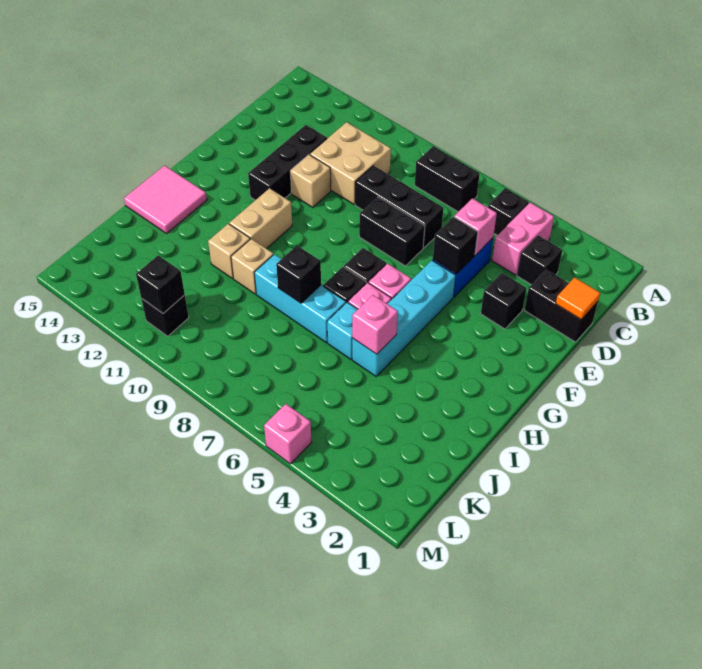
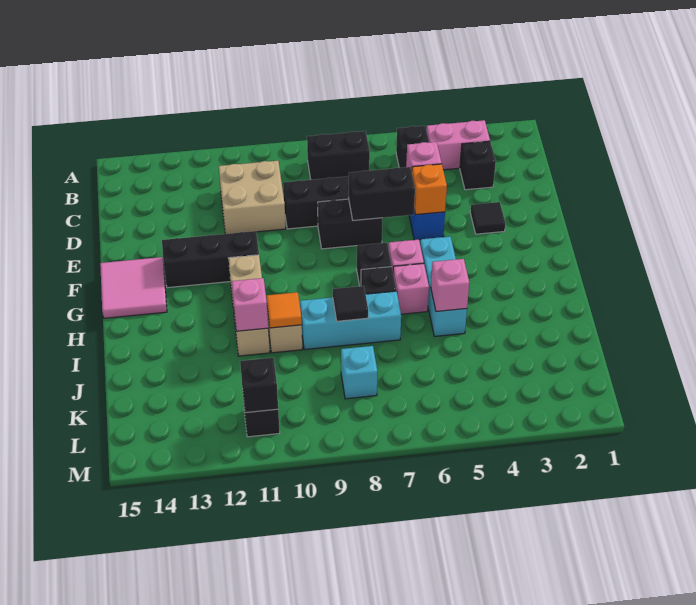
pink brick B4:C4 level 1 -> pink brick B3:B4 level 1
black brick D1:D2 level 1 -> black brick E6:E7 level 2
orange tile D1 level 2 -> orange tile I10 level 2
black brick D12:F12 level 1 -> black brick F11:F13 level 1
black brick E3 level 1 -> black tile E3 level 1
black brick E5 level 2 -> orange brick E5 level 2
tan brick E11 level 1 -> none
cyan brick F5:I5 level 1 -> cyan brick G5:I5 level 1
pink tile H14:I15 level 1 -> pink tile F14:G15 level 1
cyan brick I6 level 1 -> cyan brick K8 level 1
black brick I8 level 2 -> black tile I8 level 2
pink brick M5 level 1 -> pink brick I11 level 2

